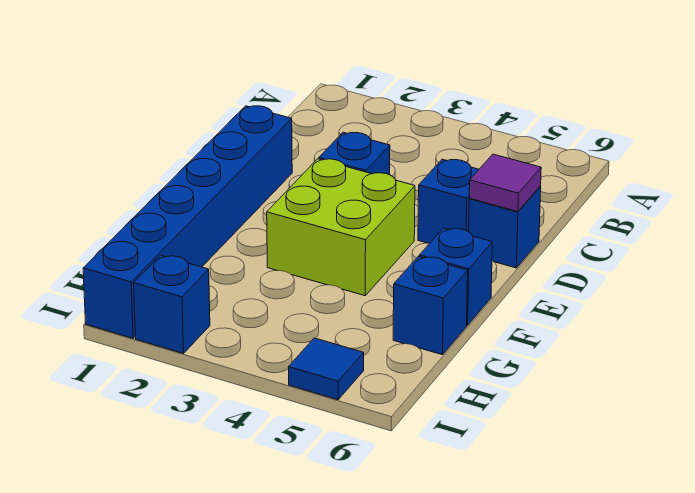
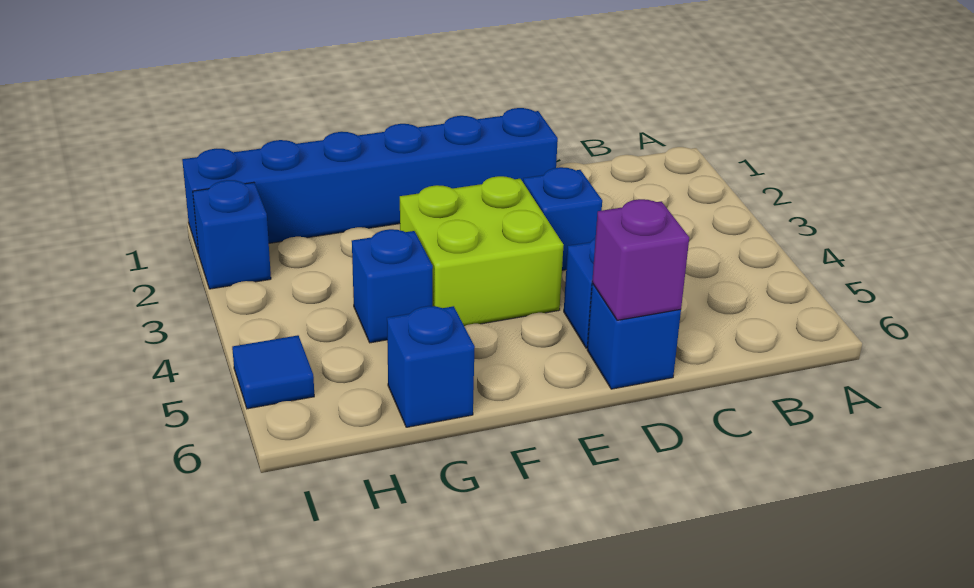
purple tile D6 level 2 -> purple brick D6 level 2
blue brick F6 level 1 -> blue brick G4 level 1

